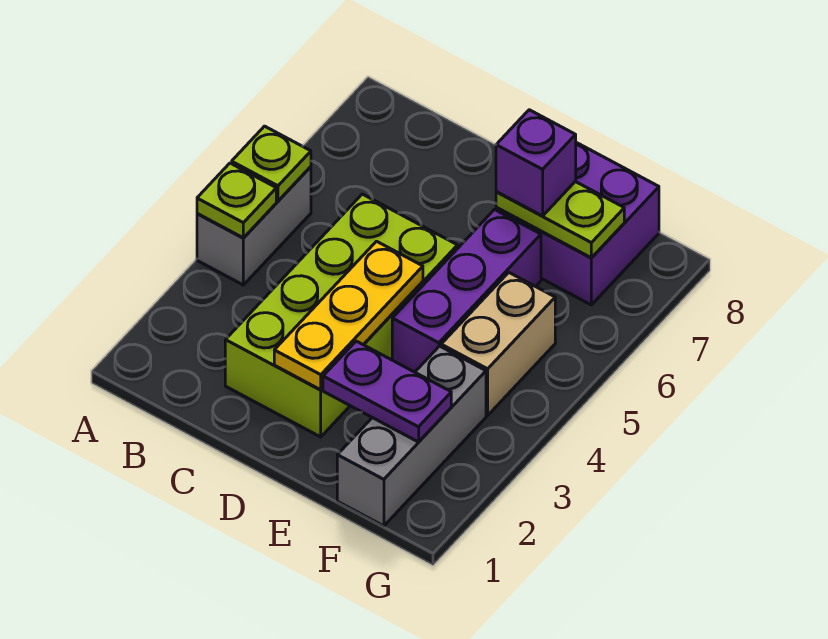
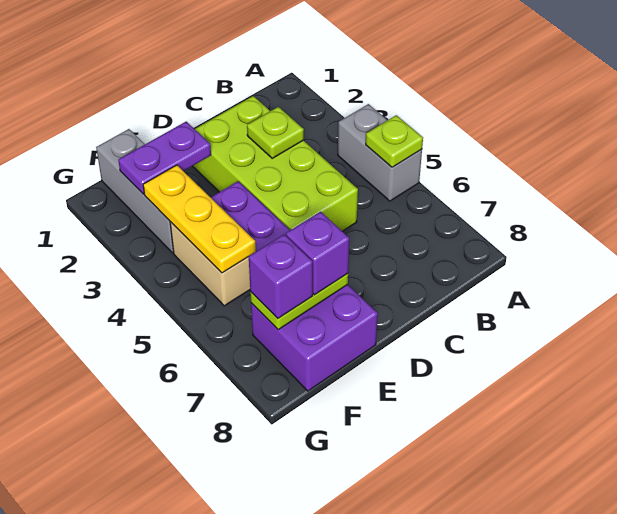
lime plate A4 level 2 -> lime plate C3 level 2
yellow plate D2:D4 level 2 -> yellow plate F3:F5 level 2
none -> purple brick F7 level 3

